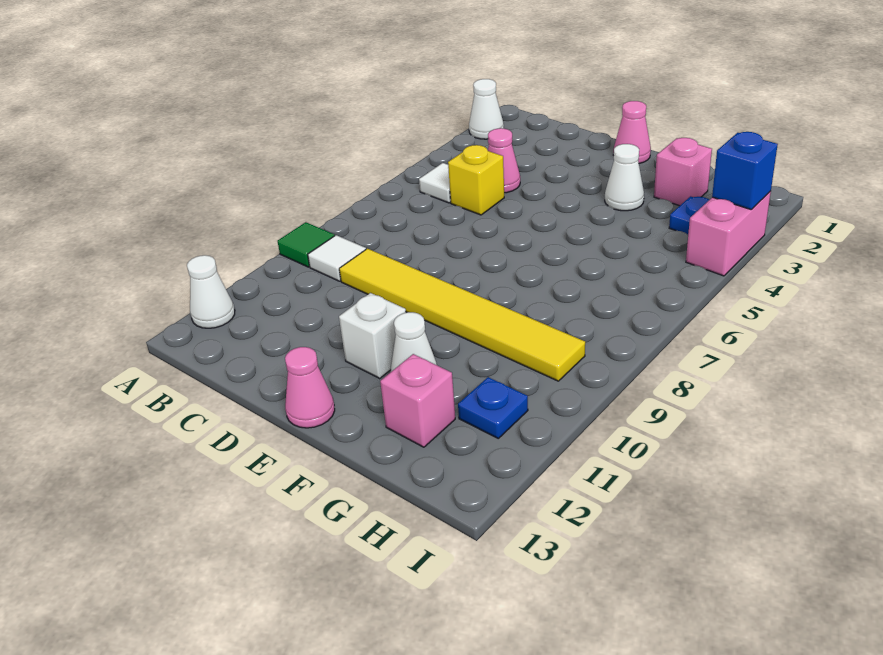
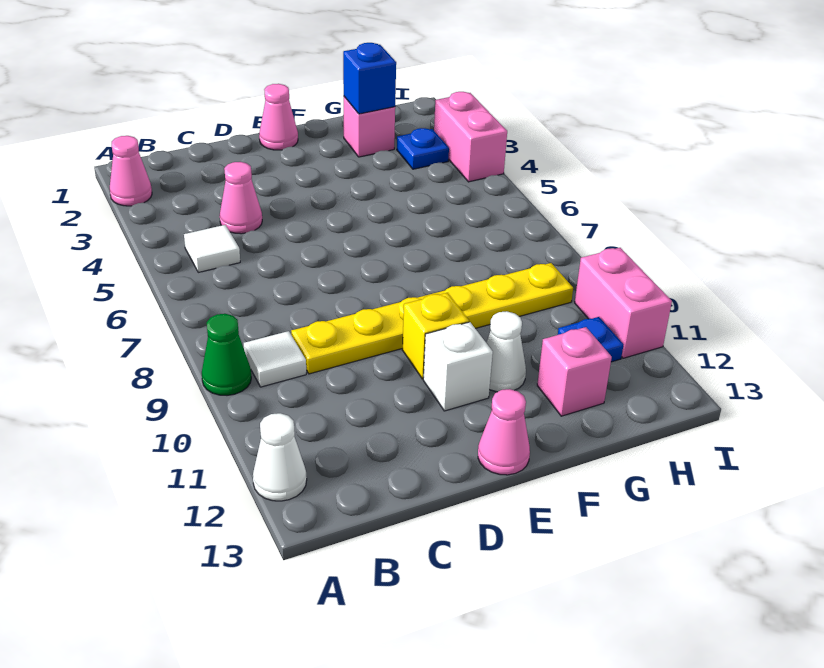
white cone A2 level 1 -> pink cone A2 level 1
green tile A9 level 1 -> green cone A9 level 1
yellow brick C5 level 1 -> yellow brick E10 level 1
yellow tile C9:H9 level 1 -> yellow plate C9:H9 level 1
white cone F3 level 1 -> none
blue brick I3 level 2 -> blue brick G2 level 2
none -> pink brick I10:I11 level 1

